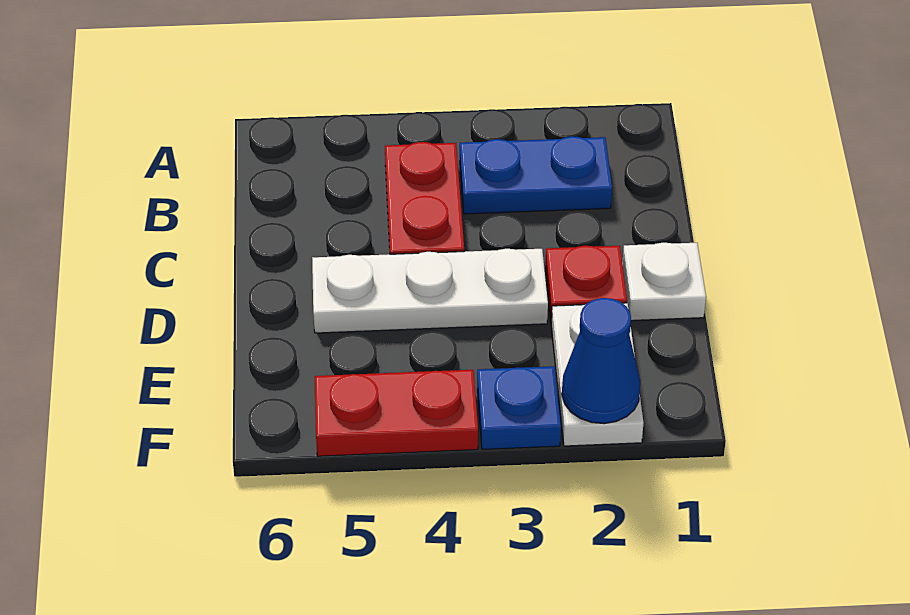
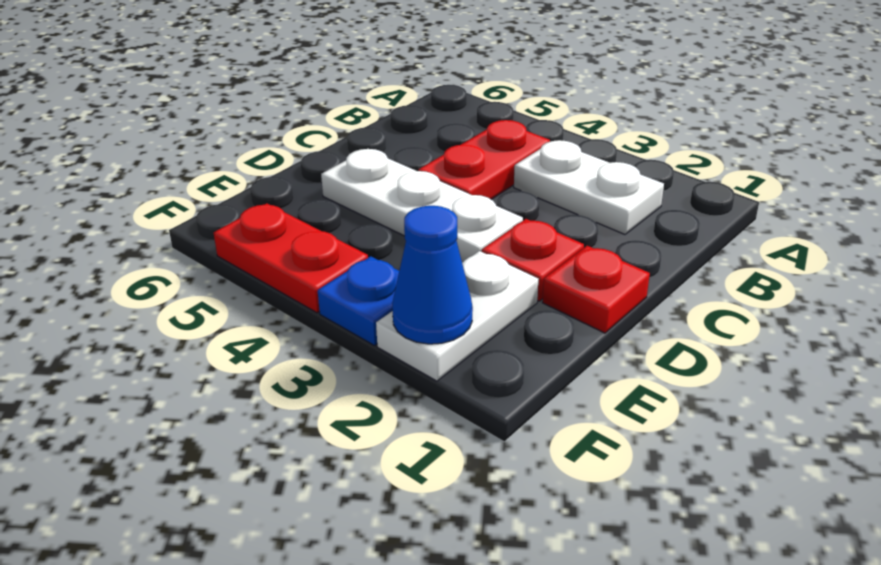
blue plate B2:B3 level 1 -> white plate B2:B3 level 1
white plate D1 level 1 -> red plate D1 level 1

